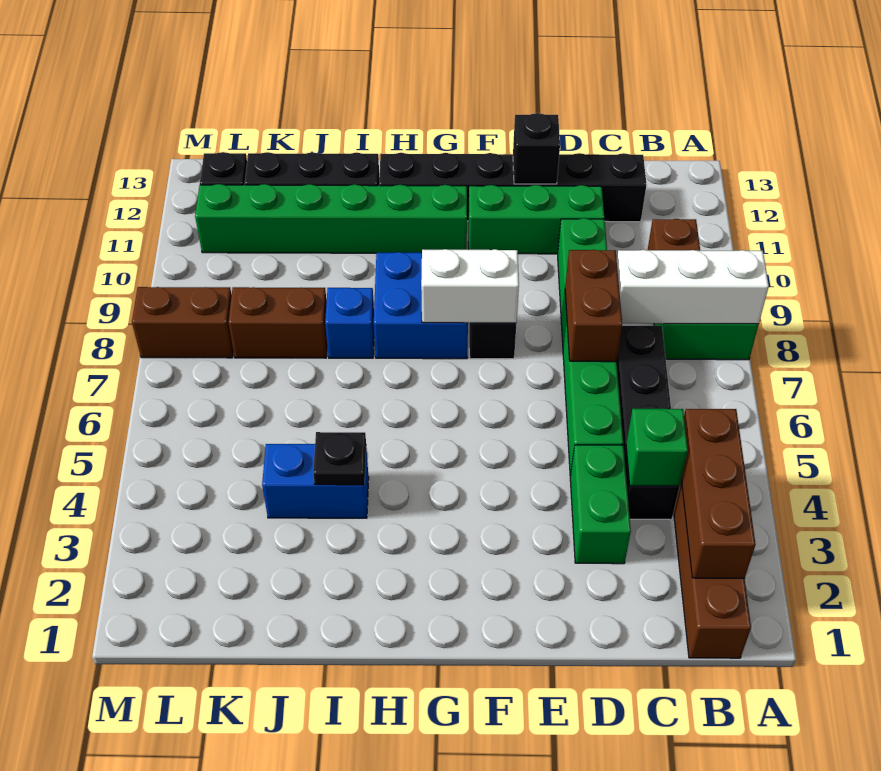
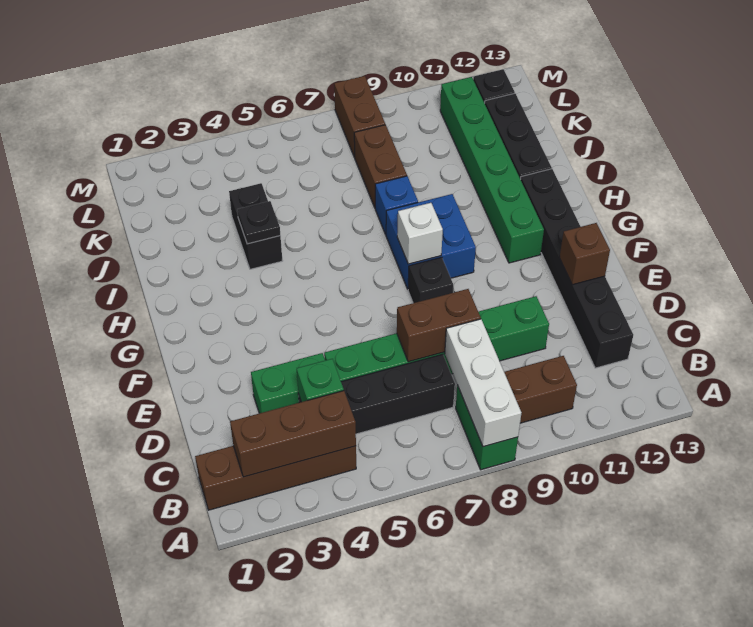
green brick D11:F11 level 1 -> none
black brick E12 level 2 -> brown brick E12 level 2
white brick F8:G8 level 2 -> white brick G8 level 2
blue brick I4:J4 level 1 -> black brick I4:J4 level 1

